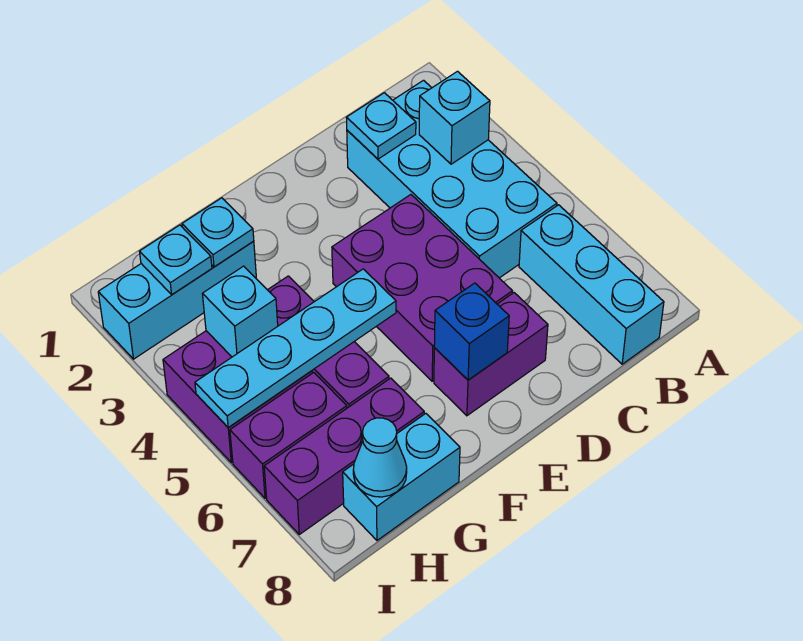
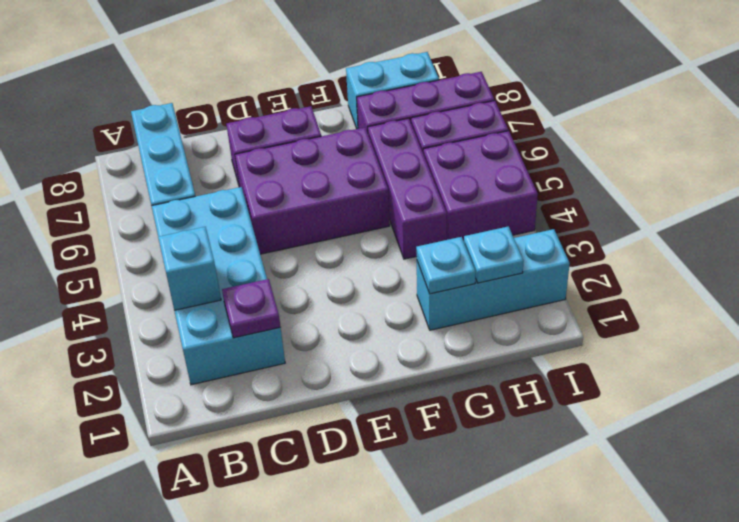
cyan plate C2 level 2 -> purple plate C2 level 2
purple brick D4:E6 level 1 -> purple brick D5:F6 level 1
blue brick E7 level 2 -> none
cyan plate F5:I5 level 2 -> none
cyan brick H4 level 2 -> none
cyan cone H8 level 2 -> none

